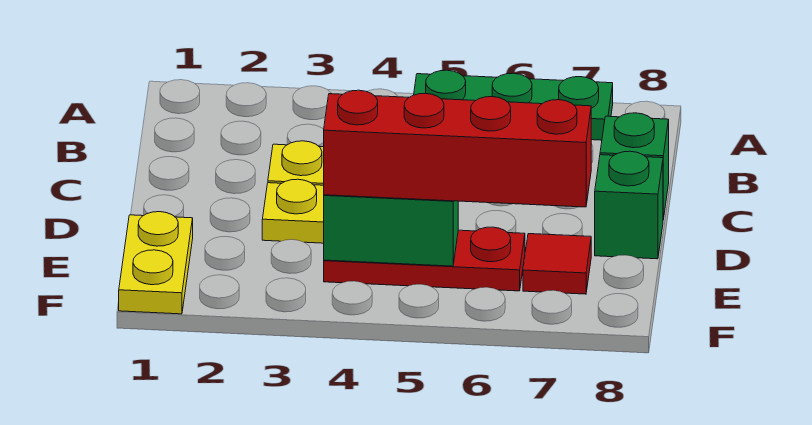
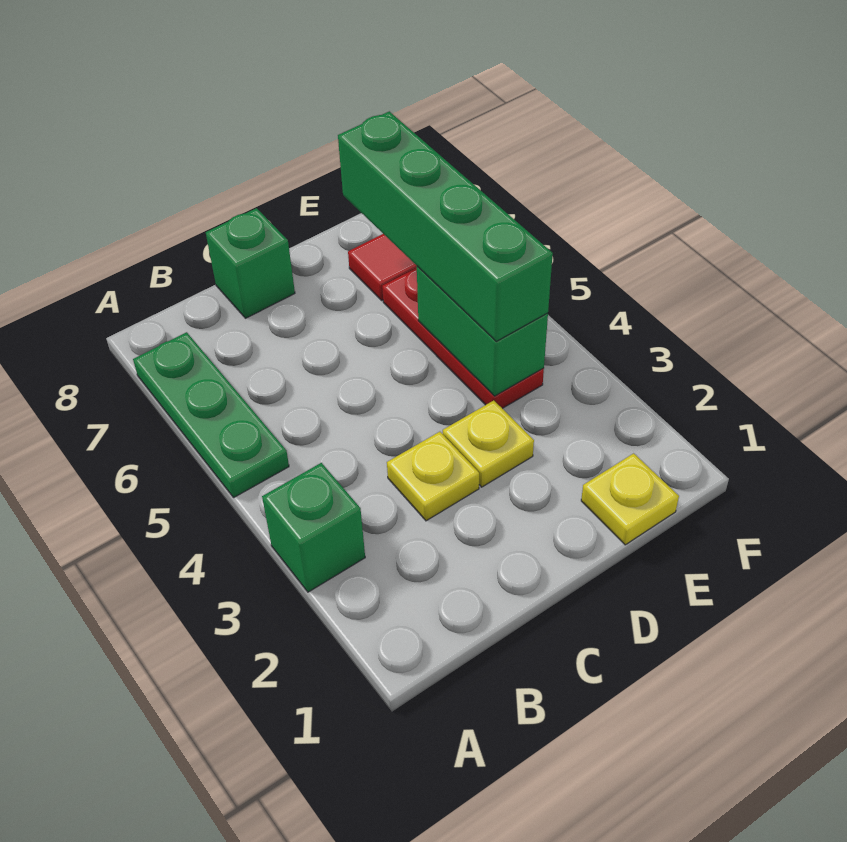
green brick D8 level 1 -> green brick A3 level 1
yellow plate E1:F1 level 1 -> yellow plate E1 level 1
red brick E4:E7 level 3 -> green brick E4:E7 level 3

